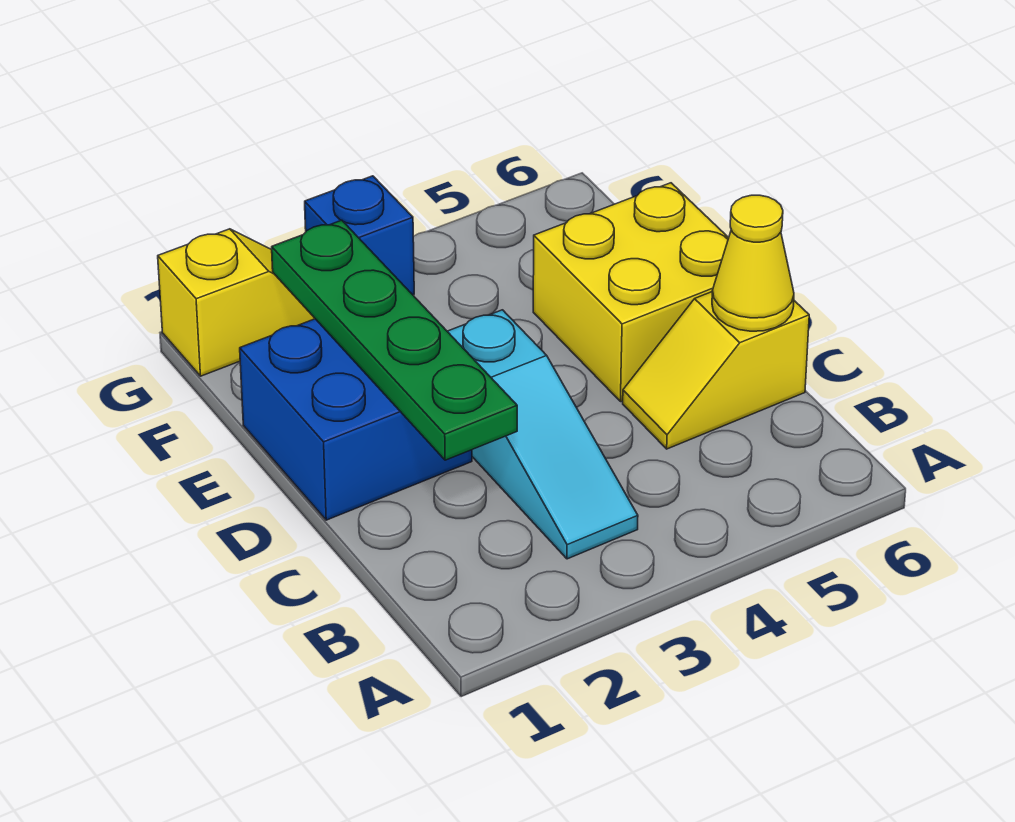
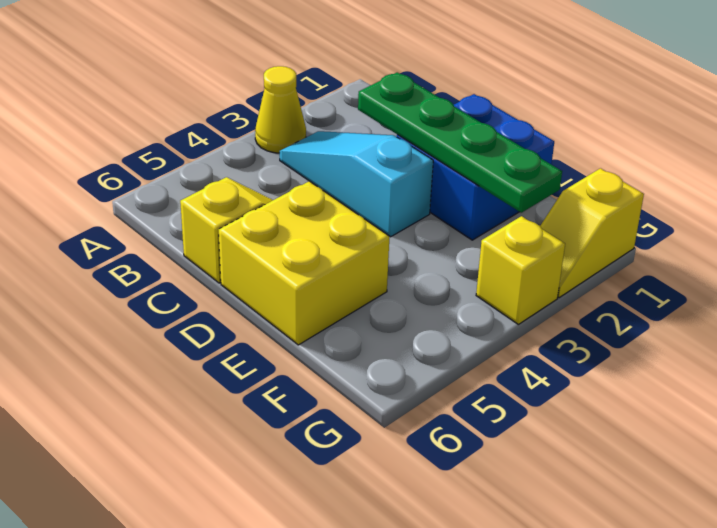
yellow cone C6 level 2 -> yellow cone A3 level 1
blue brick G3 level 1 -> yellow brick G3 level 1

